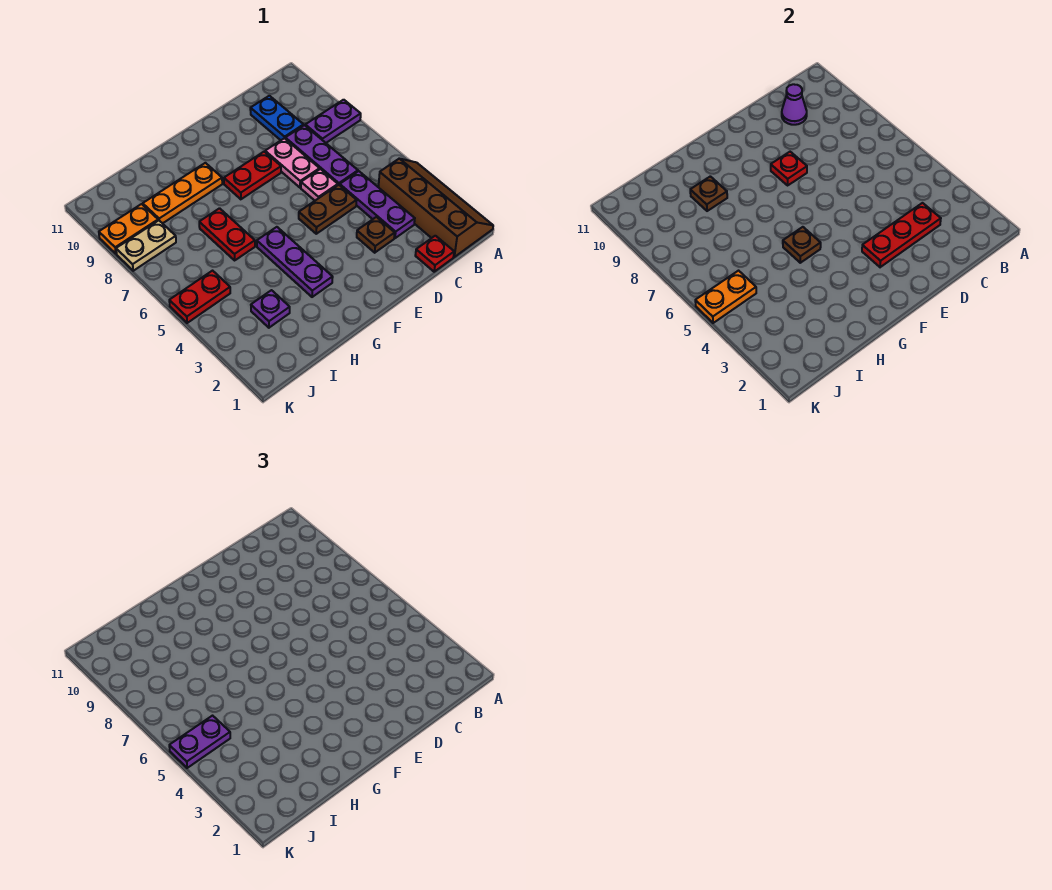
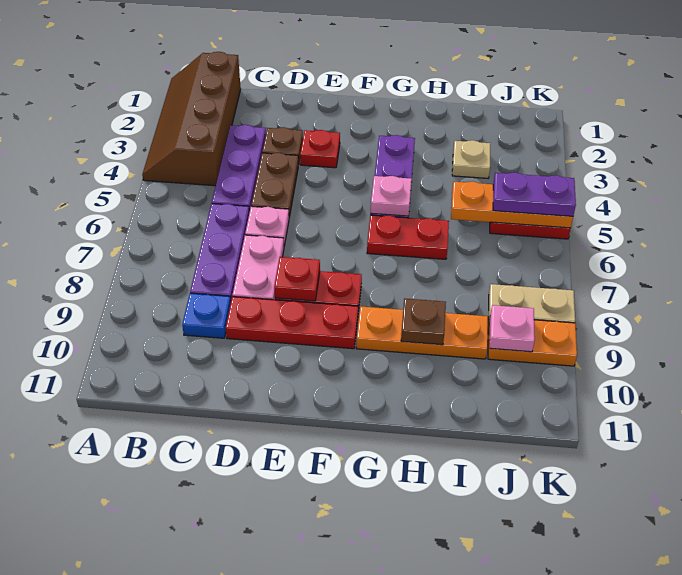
purple plate A8:B8 level 1 -> none
red plate C1 level 1 -> red plate E3 level 1
red plate C3:E3 level 2 -> red plate D9:F9 level 1
blue plate C9:C10 level 1 -> blue plate C9 level 1
purple cone C10 level 2 -> none
brown plate D5:E5 level 1 -> brown plate D4:D5 level 1
brown plate G5 level 2 -> pink plate G5 level 2
red plate H6:H7 level 1 -> red plate G6:H6 level 1
purple plate I3 level 1 -> tan plate I3 level 1
orange plate J5:K5 level 2 -> orange plate I5:K5 level 2
none -> pink plate J9 level 2

